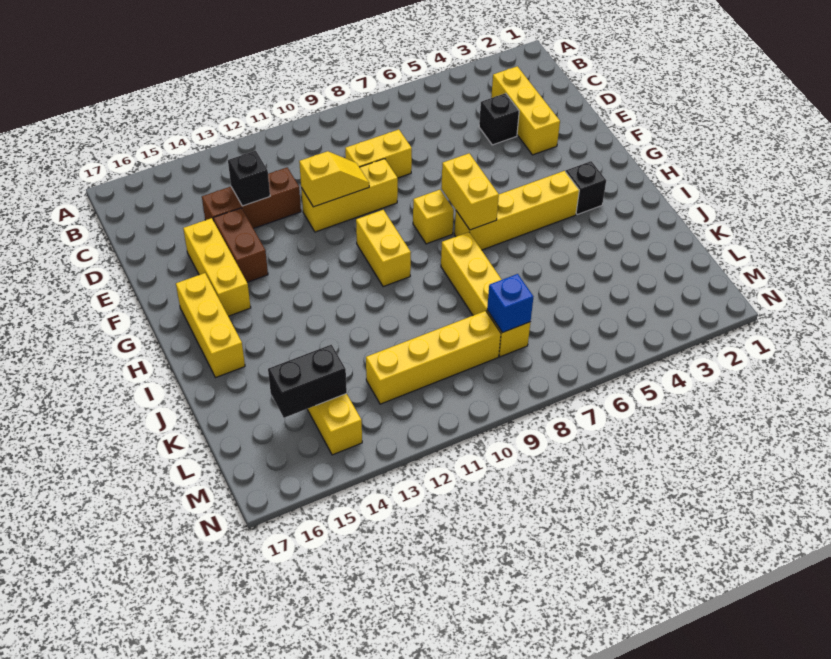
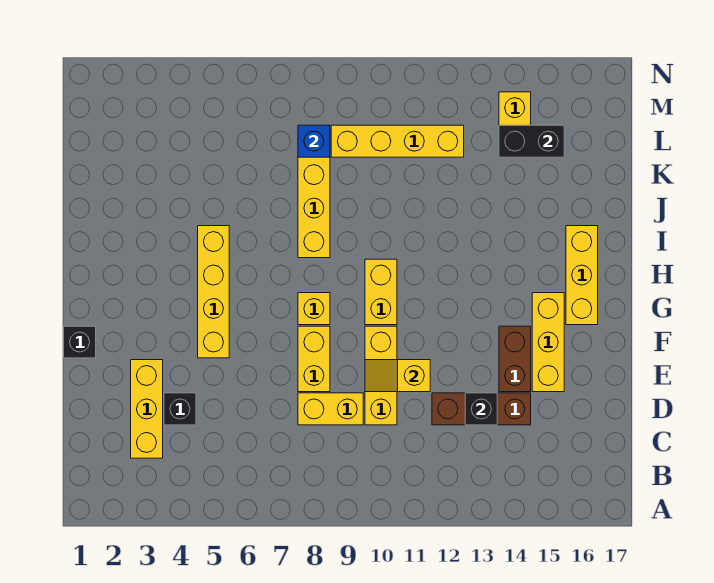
yellow brick E9:E11 level 1 -> yellow brick D10:F10 level 1
yellow brick G7:H7 level 2 -> yellow brick E8:F8 level 1
black brick H3 level 1 -> black brick F1 level 1
yellow brick H4:H7 level 1 -> yellow brick F5:I5 level 1

